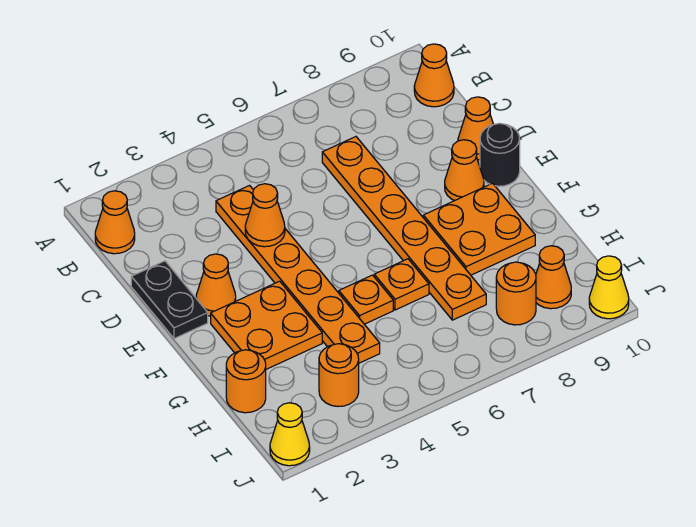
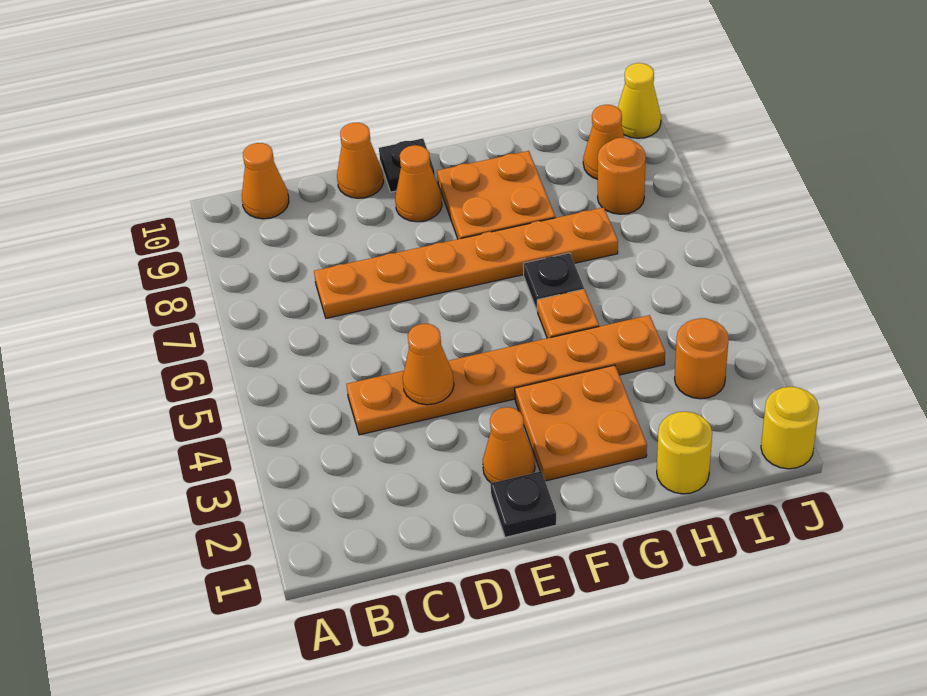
orange cone B1 level 1 -> none
black plate D1:E1 level 1 -> black plate E1 level 1
black round brick E10 level 1 -> black plate E10 level 1
orange plate G6 level 1 -> black plate G6 level 1
orange round brick H1 level 1 -> yellow round brick H1 level 1
yellow cone J1 level 1 -> yellow round brick J1 level 1

